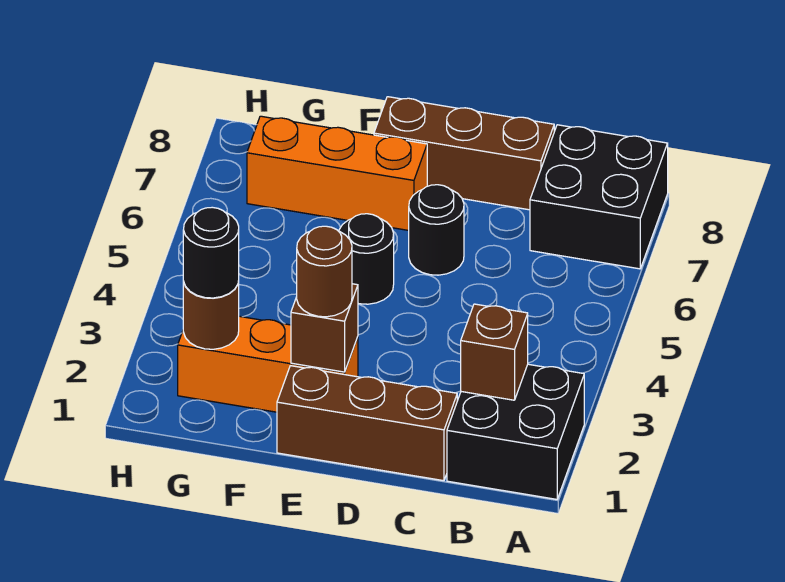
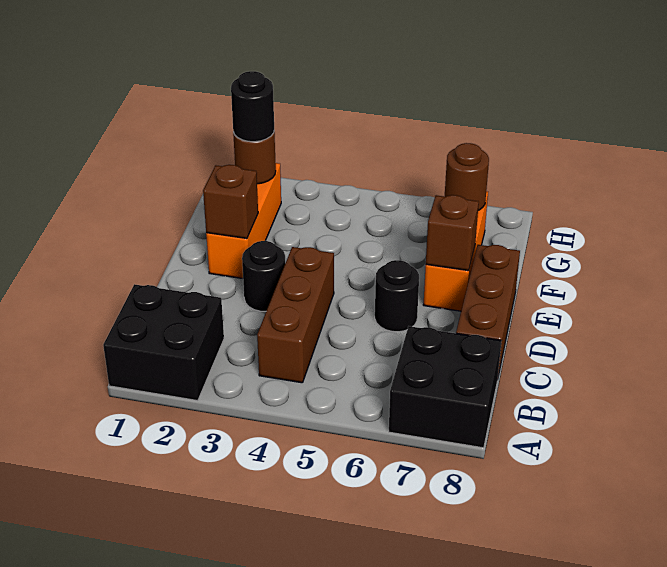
brown brick B2 level 2 -> brown brick E7 level 2
brown brick C1:E1 level 1 -> brown brick B4:D4 level 1
brown round brick E2 level 3 -> brown round brick G7 level 2
black round brick E5 level 1 -> black round brick D3 level 1

